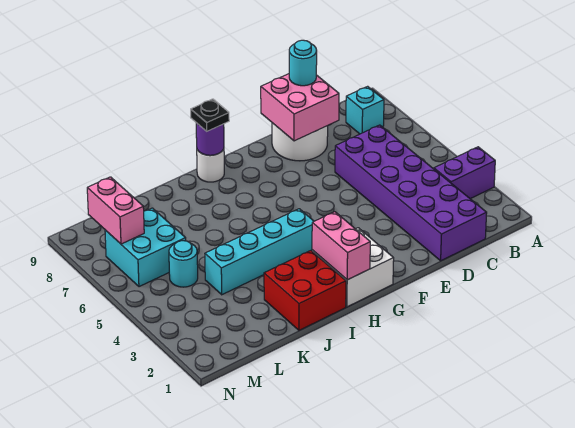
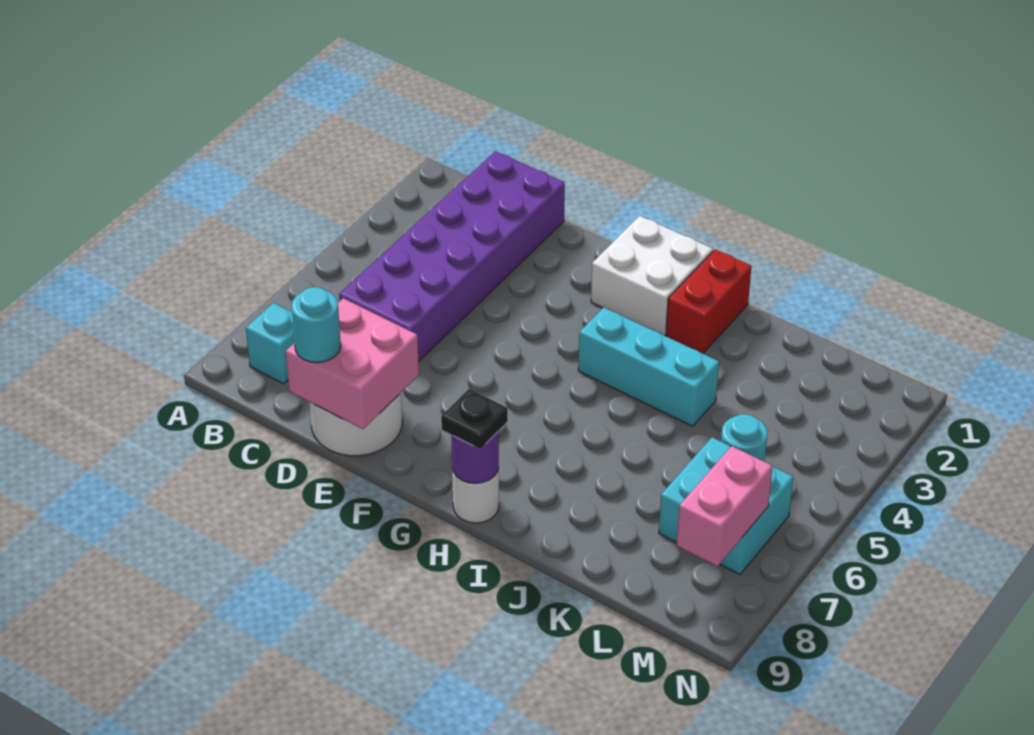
purple brick A3:B3 level 1 -> none
pink brick H1:H2 level 2 -> none
cyan brick H4:K4 level 1 -> cyan brick H4:J4 level 1
red brick I1:J2 level 1 -> red brick I1:I2 level 1

